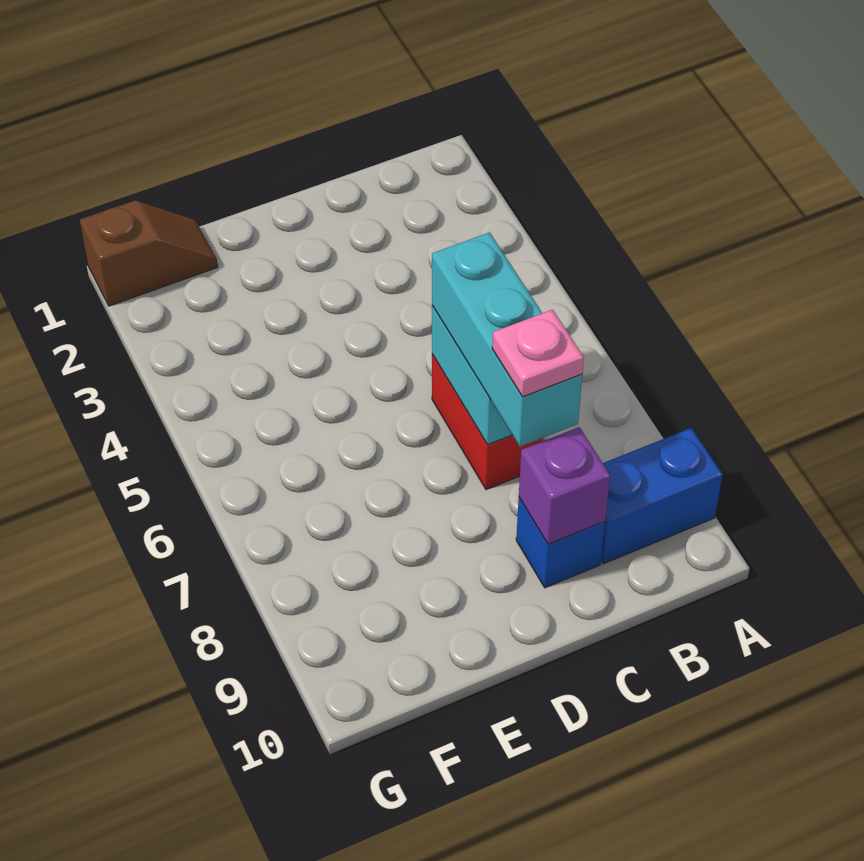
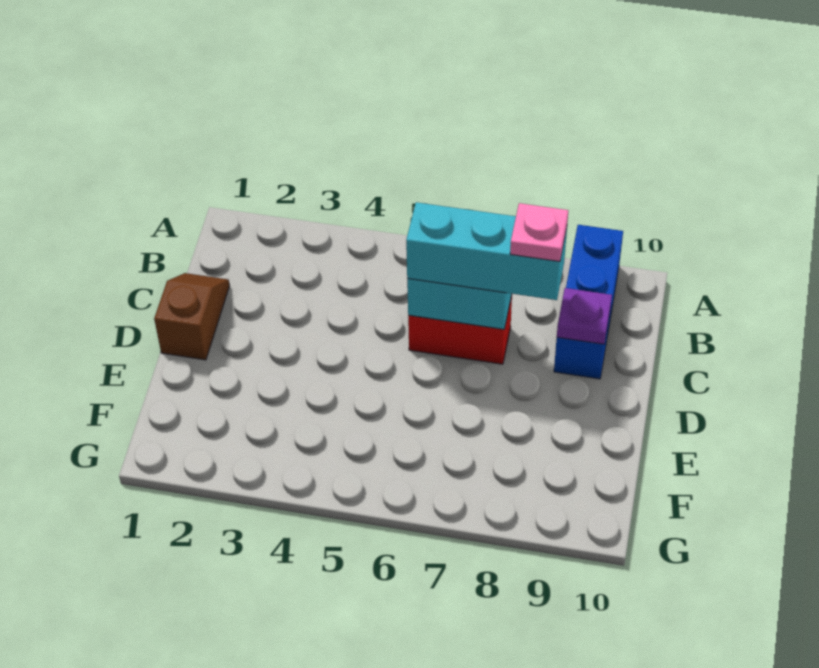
purple brick C9 level 2 -> purple plate C9 level 2
brown slope F1:G1 level 1 top G -> brown slope C1:D1 level 1 top D

